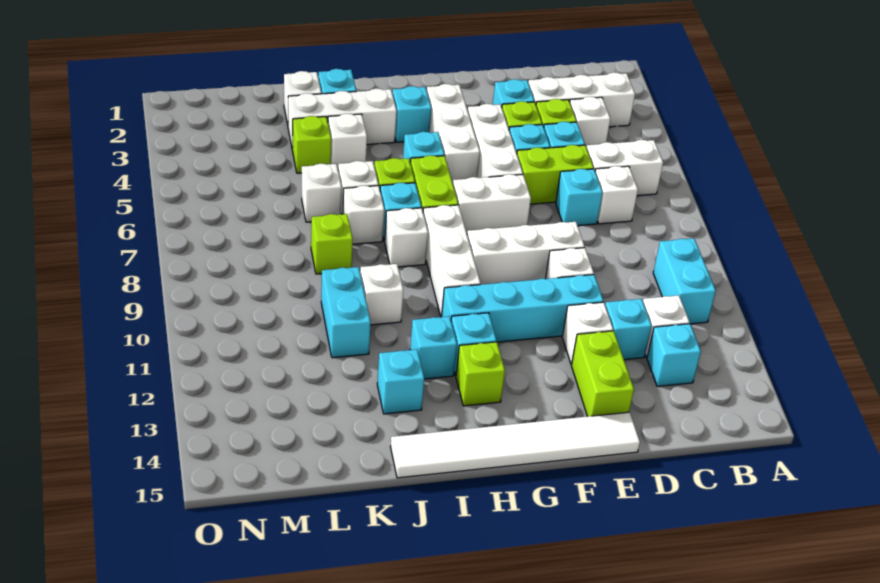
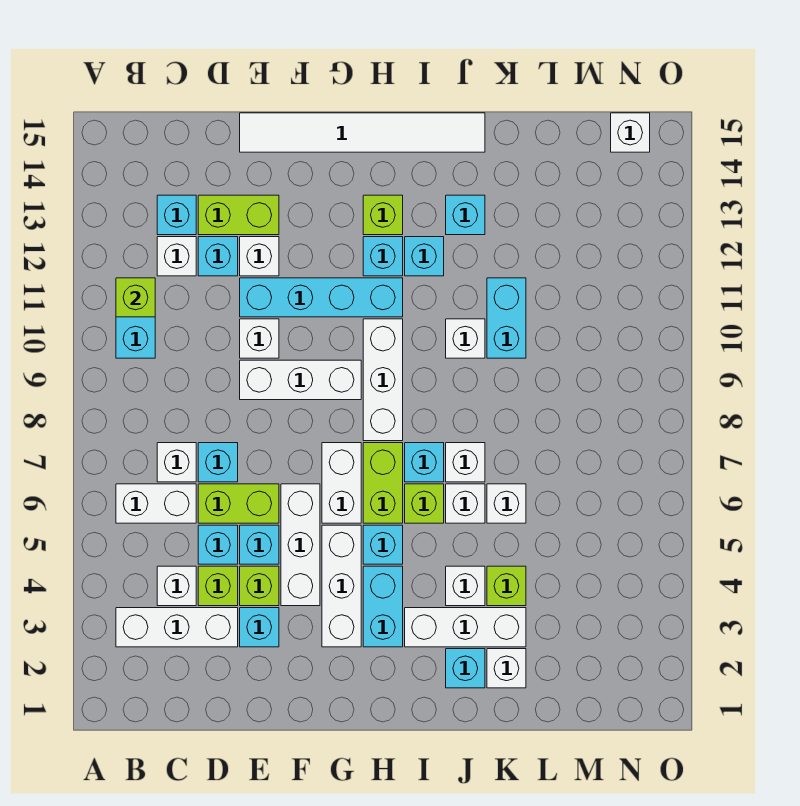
lime brick E13:E14 level 1 -> lime brick D13:E13 level 1
white brick F7:G7 level 1 -> white brick G6:G7 level 1
cyan brick H3 level 1 -> cyan brick H3:H4 level 1
white brick I8 level 1 -> white brick N15 level 1
lime brick K8 level 1 -> lime brick B11 level 2

